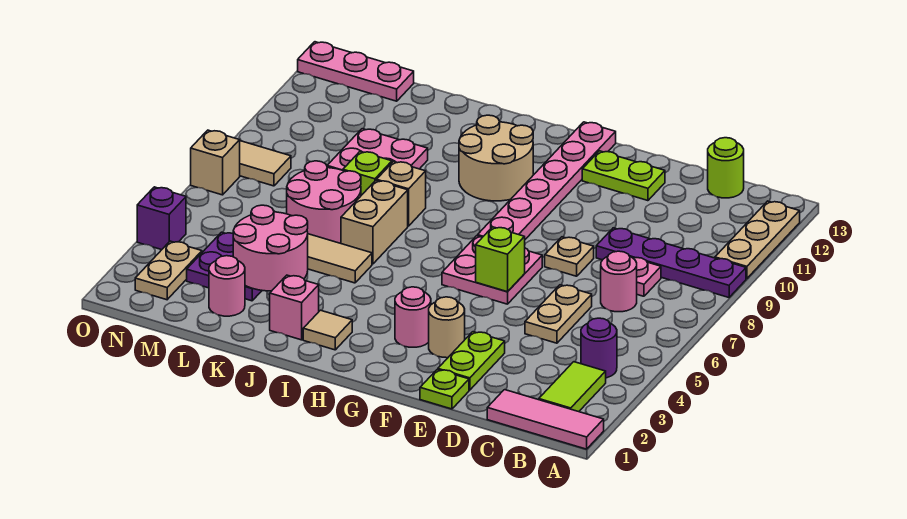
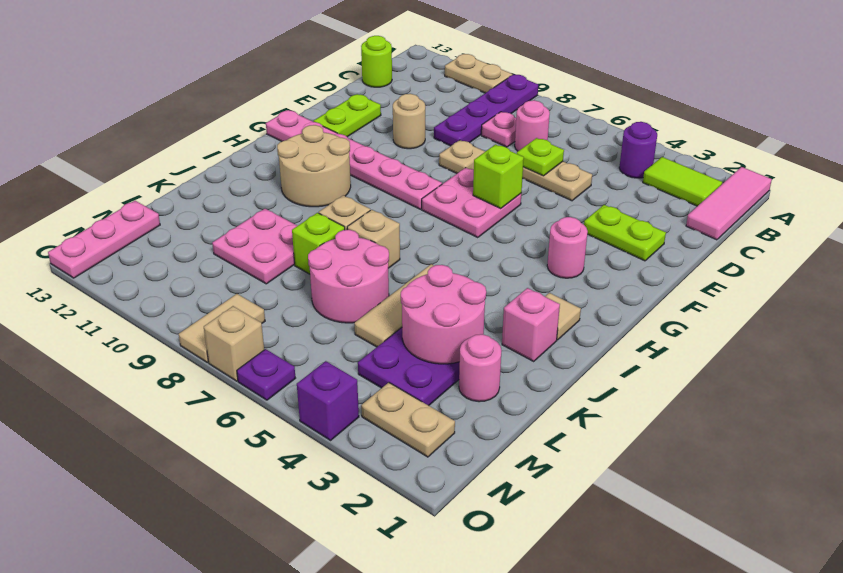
tan plate A10:A12 level 1 -> tan plate A10:A11 level 1
lime plate E1 level 1 -> lime plate D6 level 2
tan round brick F3 level 1 -> tan round brick E10 level 1
tan brick J6:J7 level 1 -> tan brick J7 level 1
none -> purple plate O6 level 1

